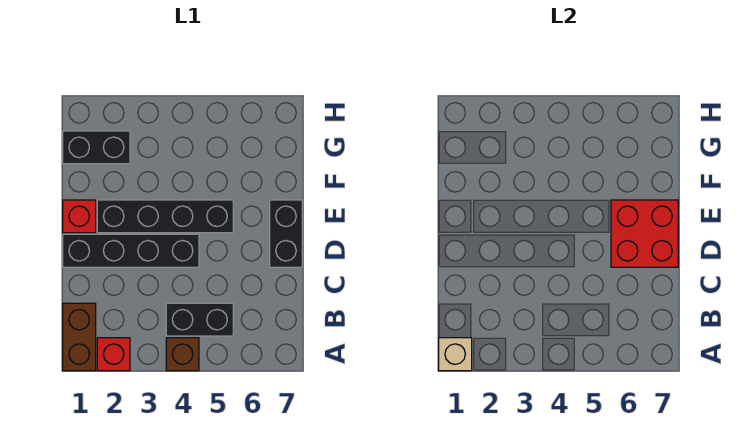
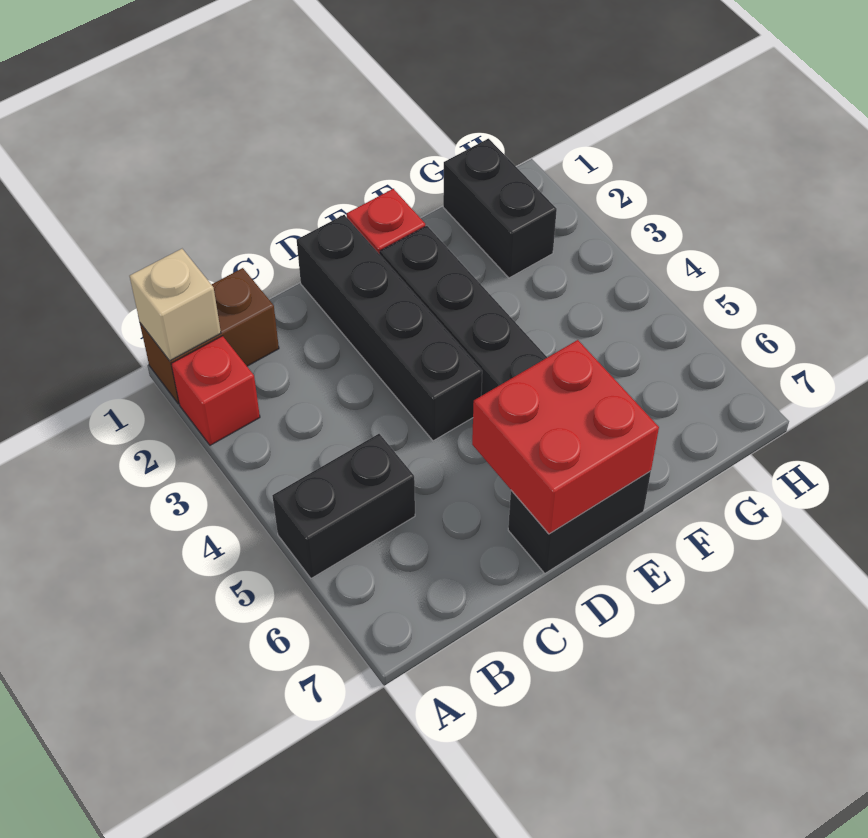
brown brick A4 level 1 -> none
black brick B4:B5 level 1 -> black brick A5:B5 level 1

